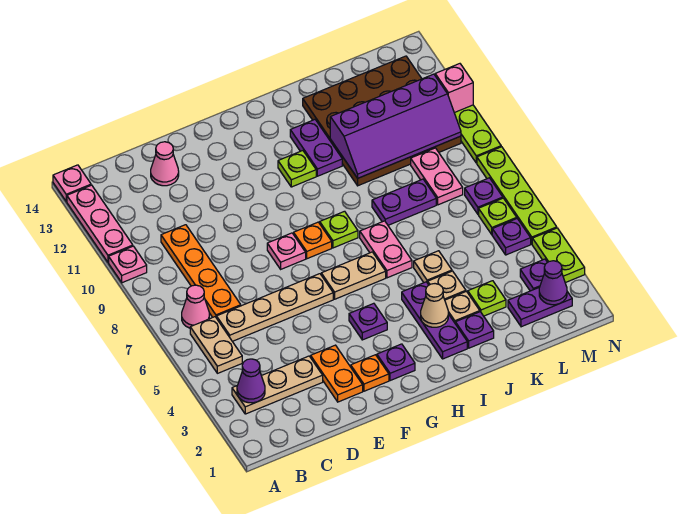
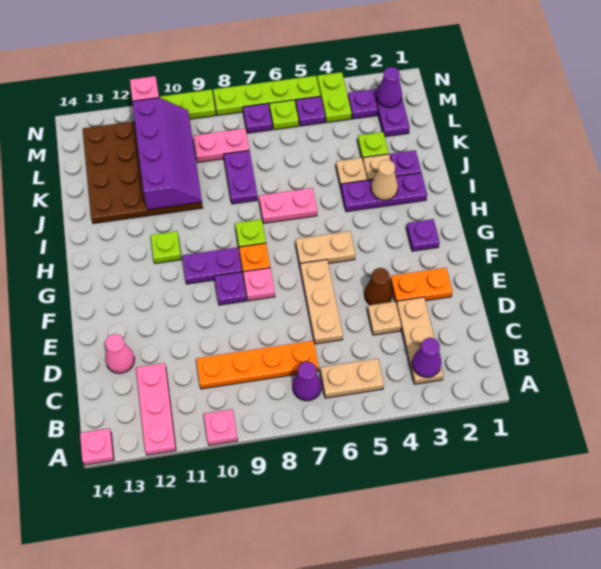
pink plate A11:A13 level 1 -> pink plate A12:C12 level 1
pink cone B7 level 1 -> purple cone B7 level 1
tan plate C6:F6 level 1 -> tan plate D6:F6 level 1
none -> brown cone E4 level 1
orange plate F2 level 1 -> none
purple plate G4 level 1 -> purple plate F9 level 1
tan plate G6:H6 level 1 -> tan plate G5:G6 level 1
purple plate I11:I12 level 1 -> purple plate G9:G10 level 1
tan plate J5 level 1 -> tan plate D4 level 1
lime plate N3:N4 level 1 -> lime plate M4:N4 level 1

